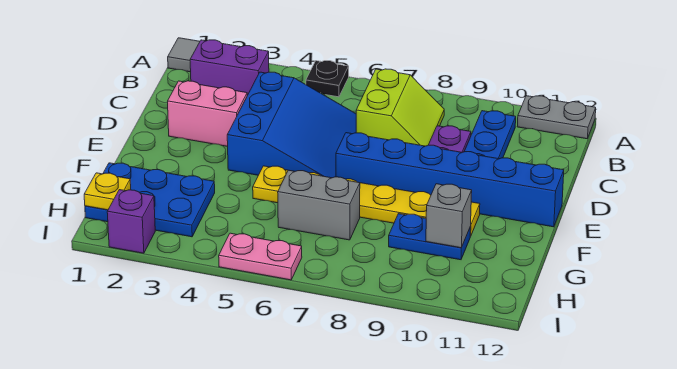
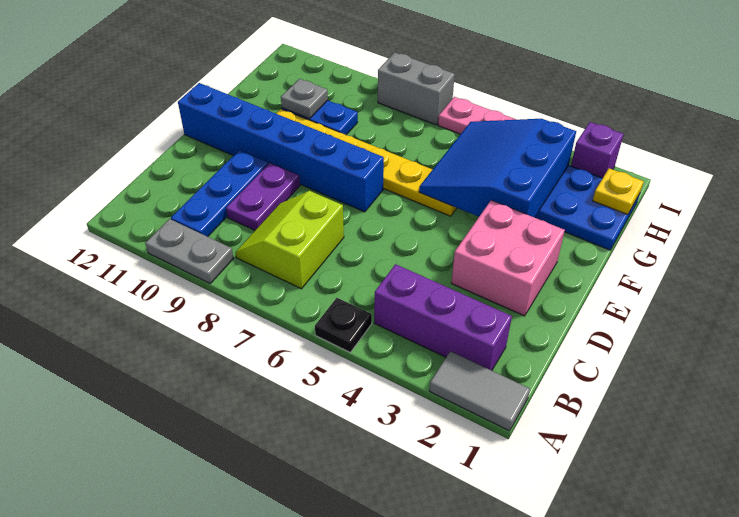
grey plate A11:A12 level 1 -> grey plate A9:A10 level 1
purple brick B2:B3 level 1 -> purple brick B2:B4 level 1
blue slope C4:E6 level 1 top 4 -> blue slope F3:H5 level 2 top 3
pink brick D2:D3 level 1 -> pink brick D2:E3 level 1
grey brick G6:G7 level 1 -> grey brick I7:I8 level 1
grey brick G10 level 2 -> grey plate G10 level 2

